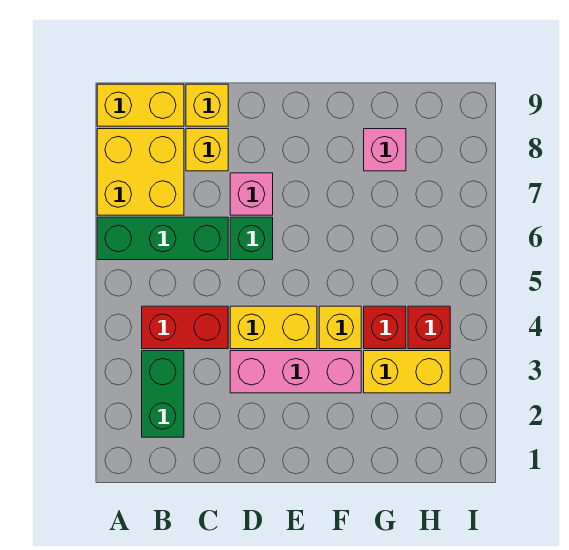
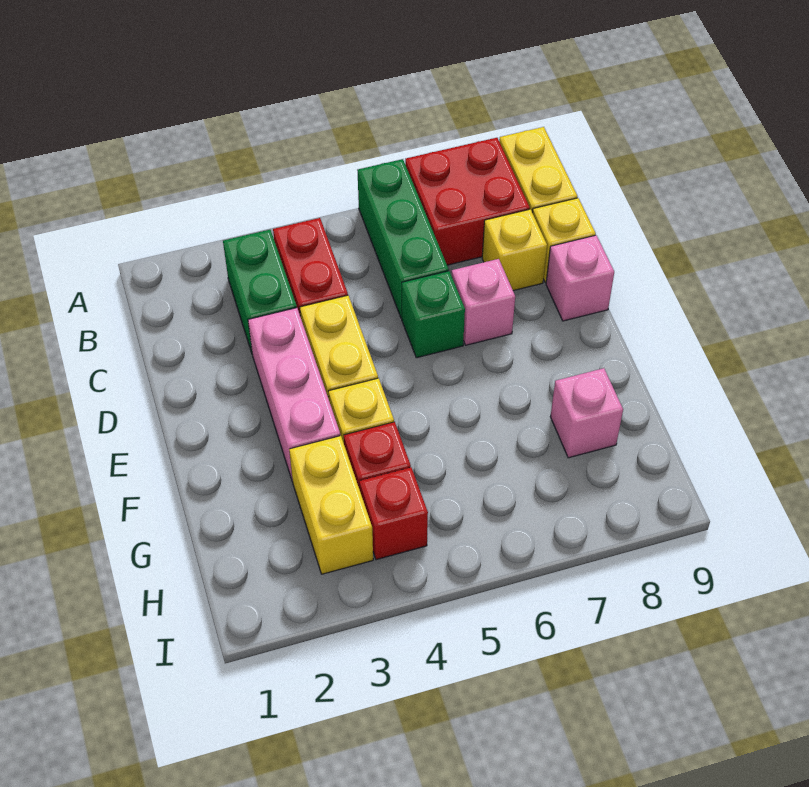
yellow brick A7:B8 level 1 -> red brick A7:B8 level 1
green brick B2:B3 level 1 -> green brick B3:C3 level 1
none -> pink brick D9 level 1

